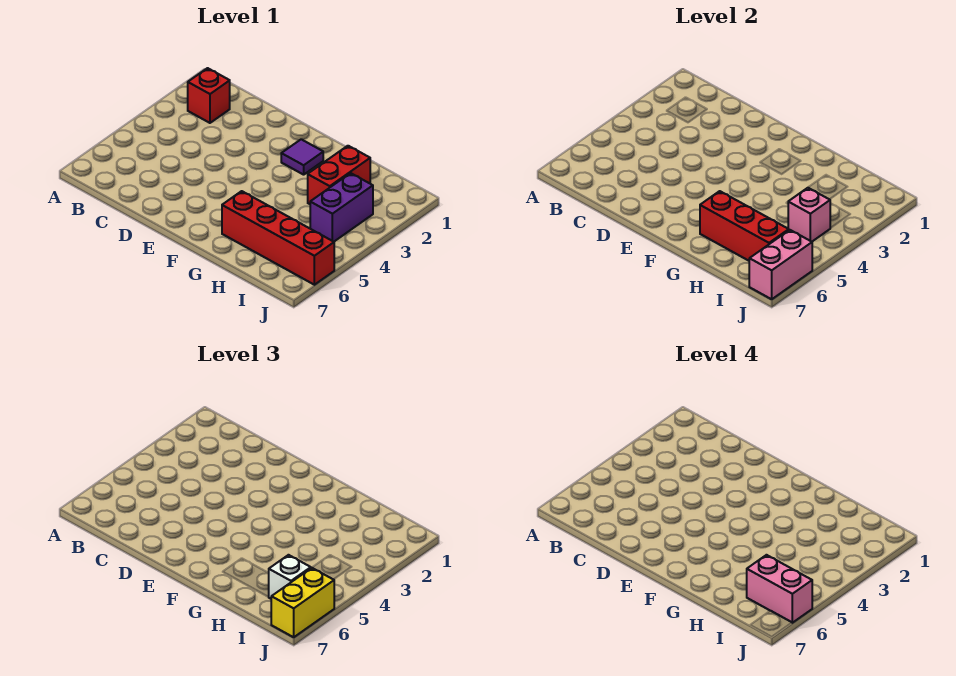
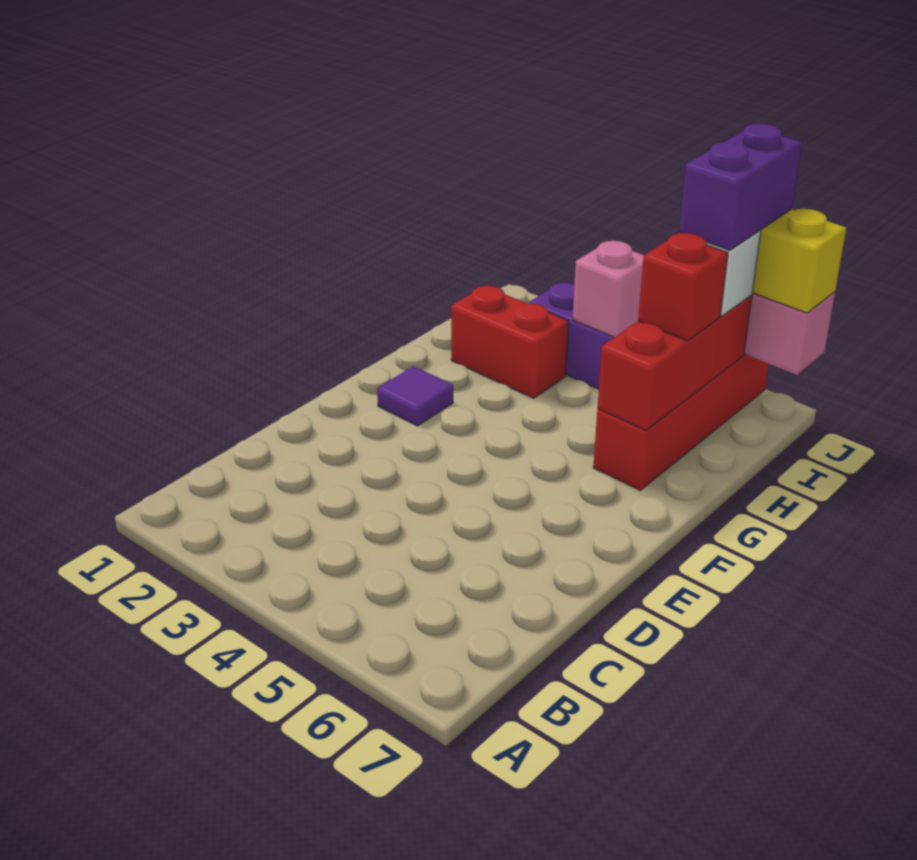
red brick B2 level 1 -> red brick H6 level 3
pink brick I6:J6 level 4 -> purple brick I6:J6 level 4

